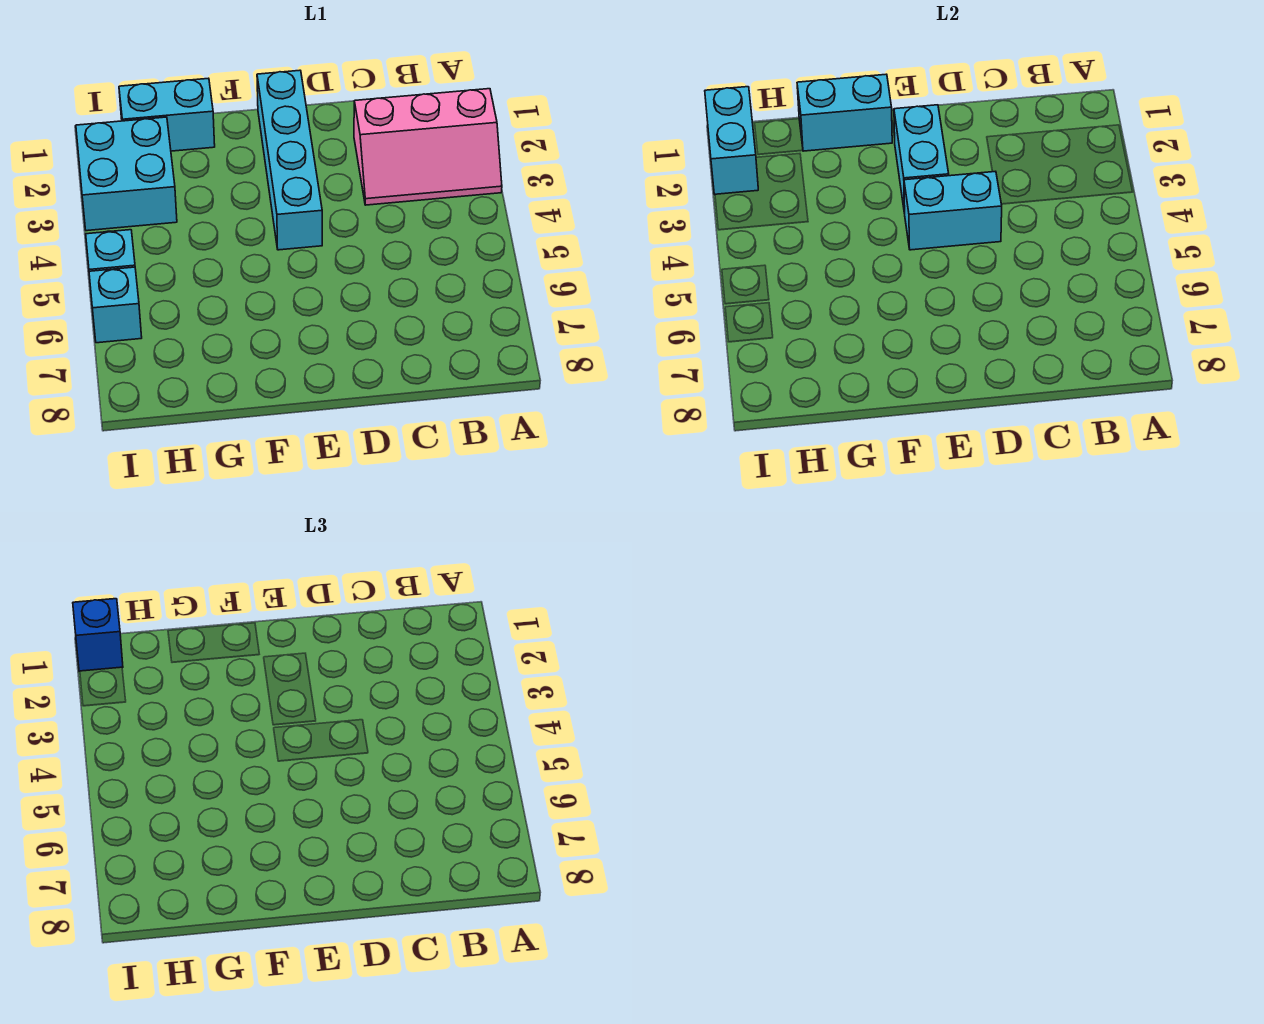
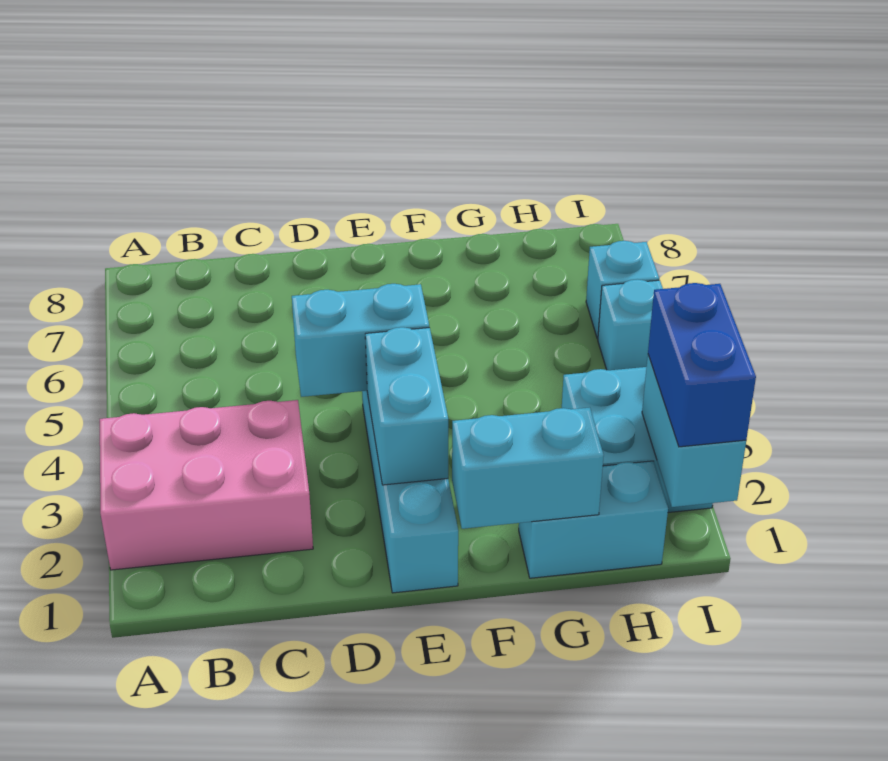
pink slope A2:C3 level 1 top 2 -> pink brick A2:C3 level 1
blue brick I1 level 3 -> blue brick I1:I2 level 3

